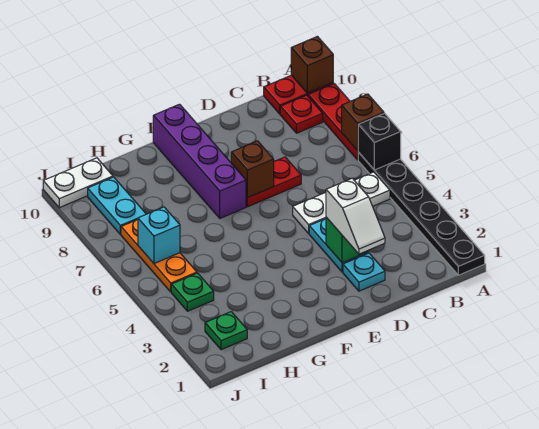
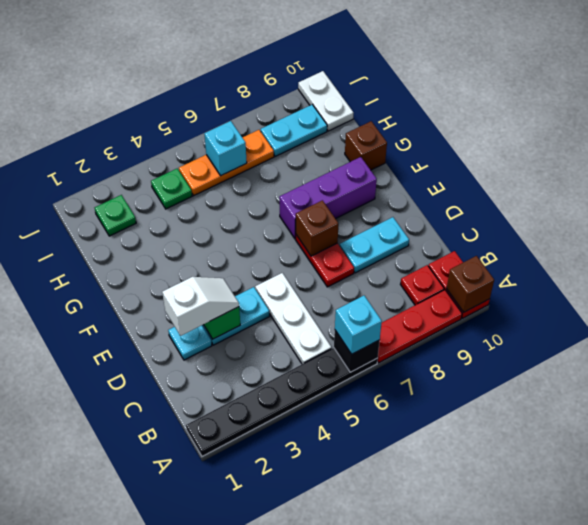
none -> cyan brick A6 level 3
brown brick A7 level 2 -> brown brick G10 level 1
white slope D2:D3 level 3 top 3 -> white slope D2:D3 level 3 top 2
none -> cyan plate D8:D9 level 1
purple brick F7:F10 level 1 -> purple brick F7:F9 level 1

